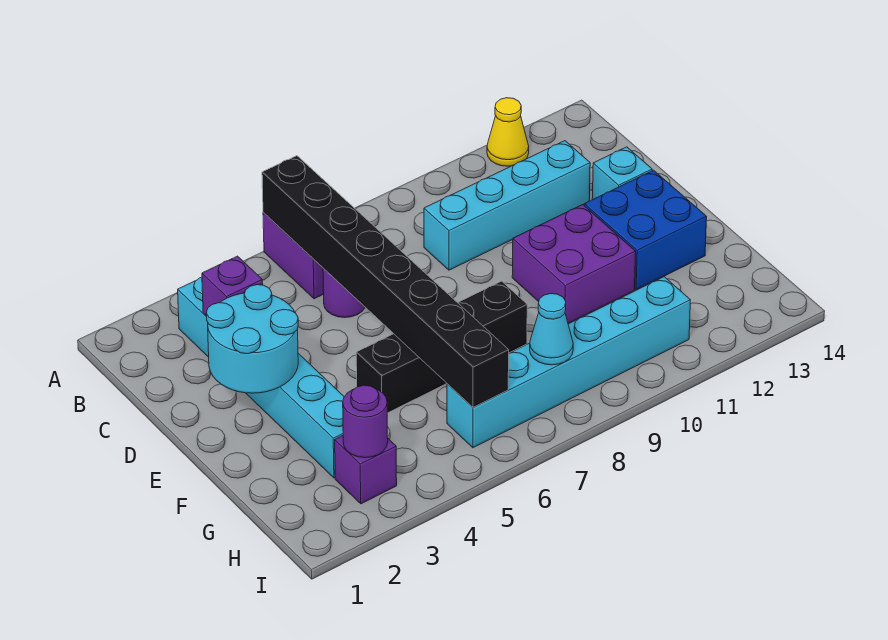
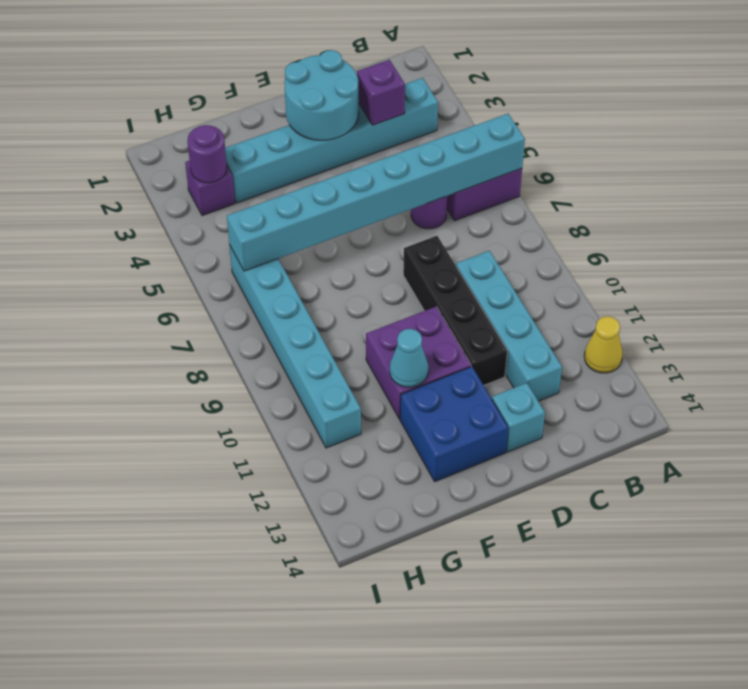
black brick A6:H6 level 2 -> cyan brick A6:H6 level 2
black brick F5:F8 level 1 -> black brick D8:D11 level 1
cyan cone H8 level 2 -> cyan cone F11 level 2

